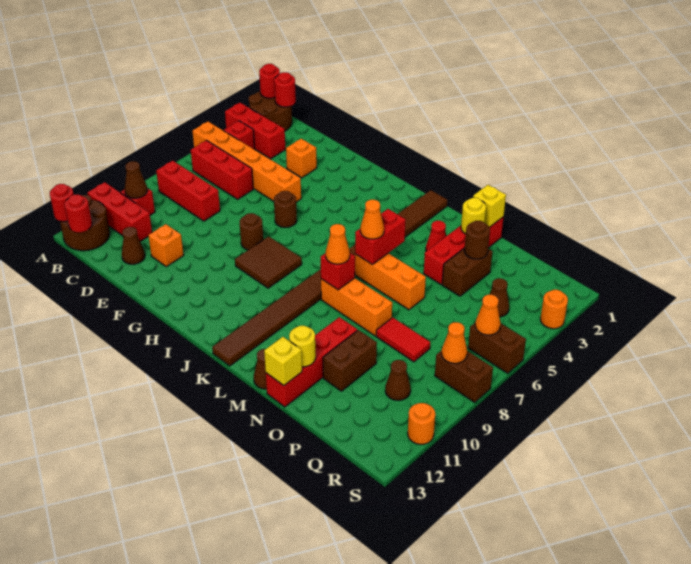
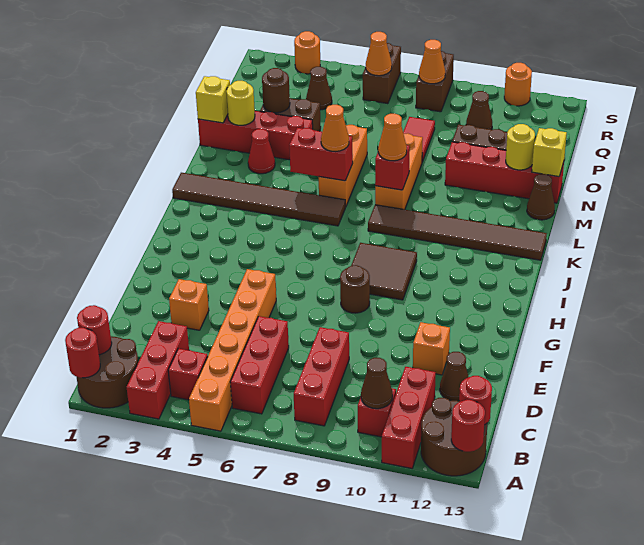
brown round brick G6 level 1 -> none

